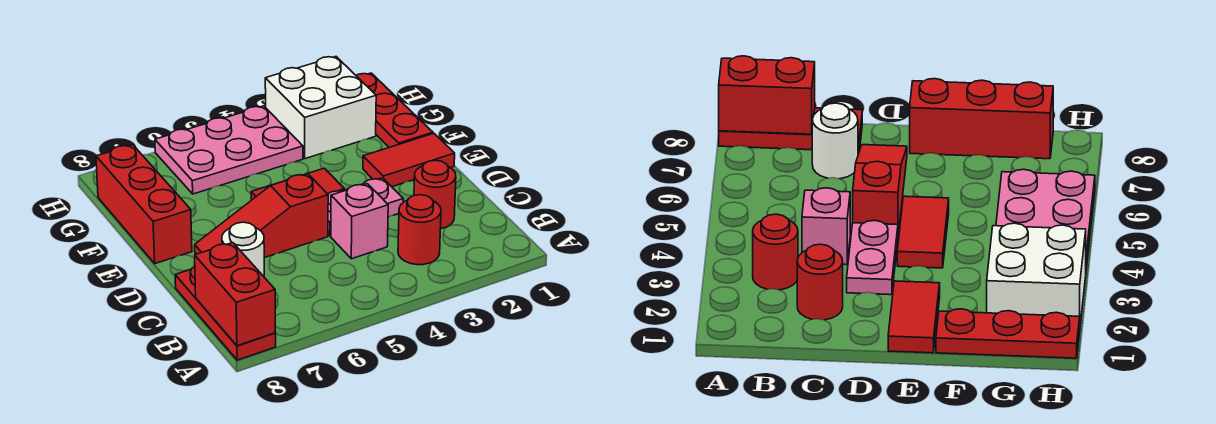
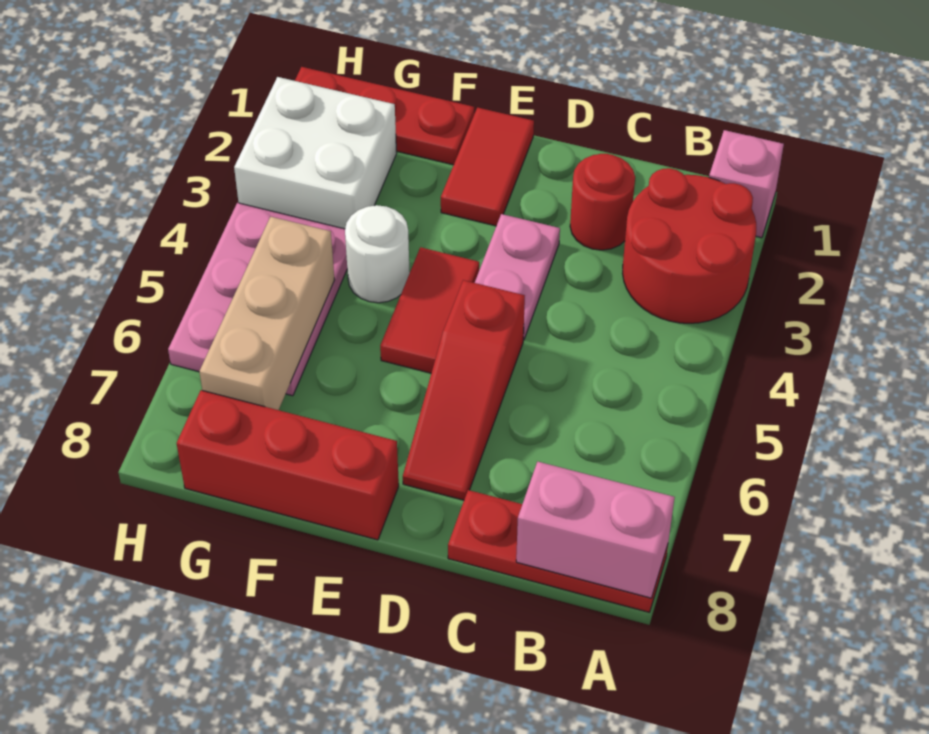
red brick A8:B8 level 2 -> pink brick A8:B8 level 2
red round brick B3 level 1 -> red round brick A2:B3 level 1
pink brick C4 level 1 -> pink brick A1 level 1
white round brick C7 level 1 -> white round brick F4 level 1
none -> tan brick G5:G7 level 2

